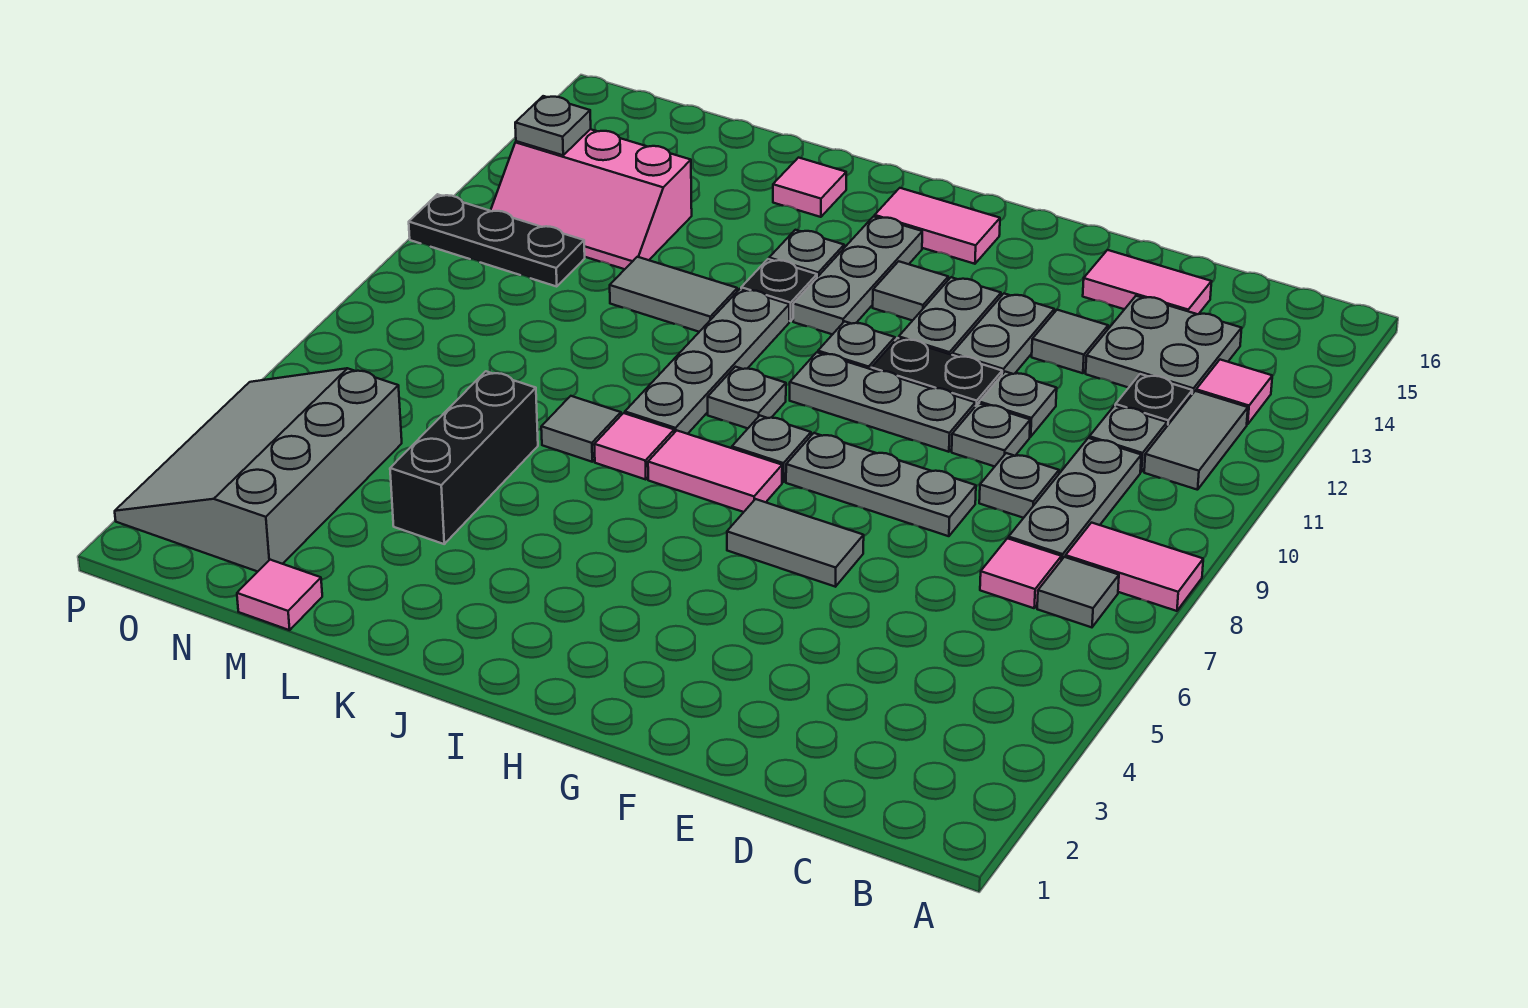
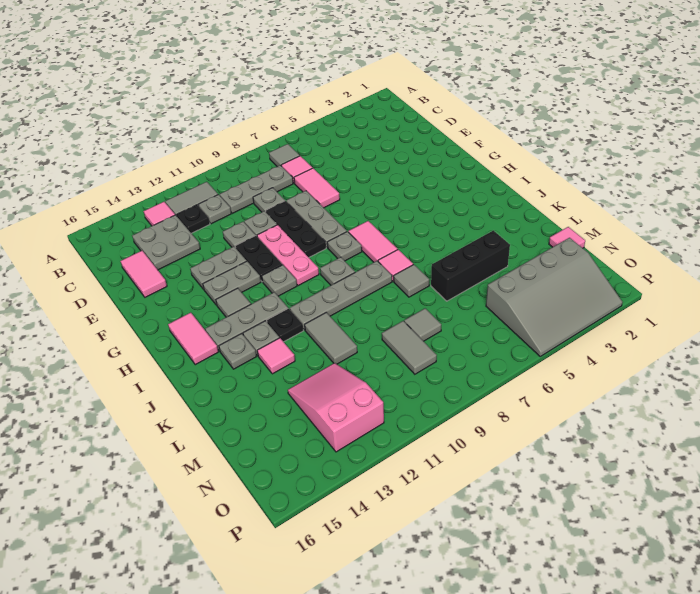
pink tile A8:B8 level 1 -> pink tile D7:E7 level 1
grey tile E13 level 1 -> grey tile M8 level 1
grey tile F6:G6 level 1 -> grey tile M9:N9 level 1
grey plate F10:H10 level 1 -> pink plate F10:H10 level 1
pink tile K15 level 1 -> pink tile K13 level 1
pink slope M12:O13 level 1 top 13 -> pink slope M12:O13 level 1 top O
black plate N11:P11 level 1 -> black plate E9:G9 level 1
grey plate O13 level 2 -> grey plate J14 level 1

